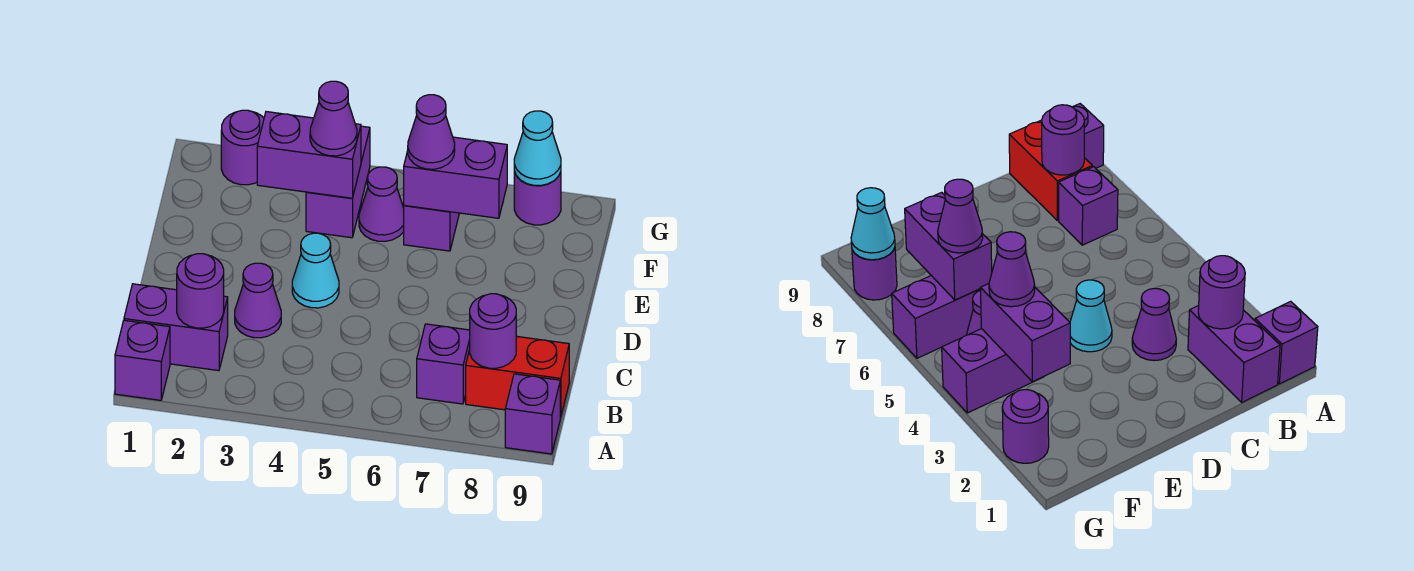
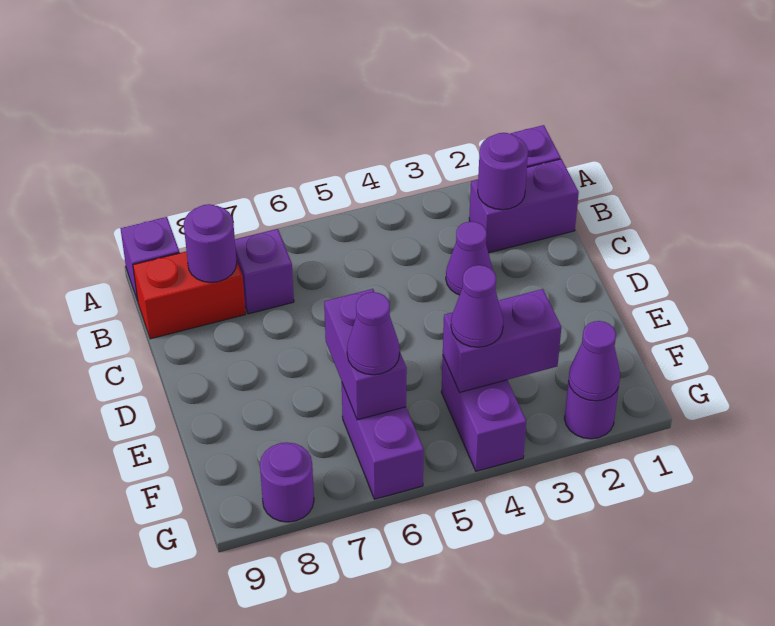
cyan cone D4 level 1 -> none
purple cone F5 level 1 -> purple cone G2 level 2
purple brick F6:F7 level 2 -> purple brick E6:F6 level 2
cyan cone G8 level 2 -> none

